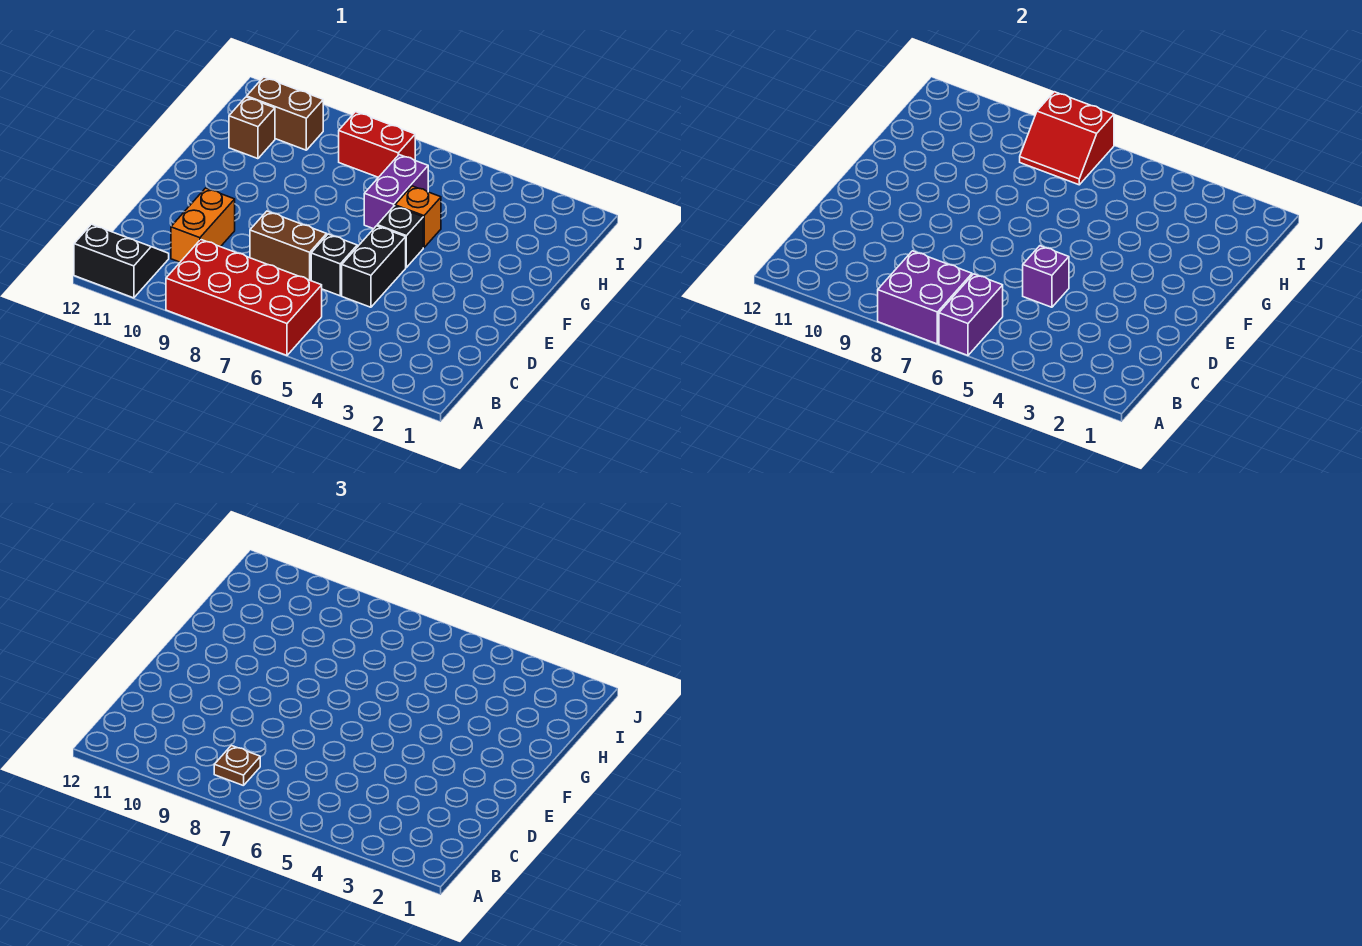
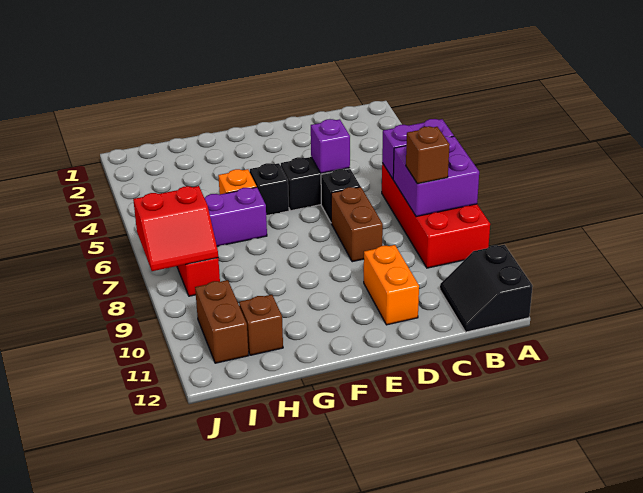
brown plate B8 level 3 -> brown brick B8 level 3
orange brick C10:D10 level 1 -> orange brick D10:D11 level 1
red slope I7:J8 level 2 top J -> red slope I7:J8 level 2 top 7

